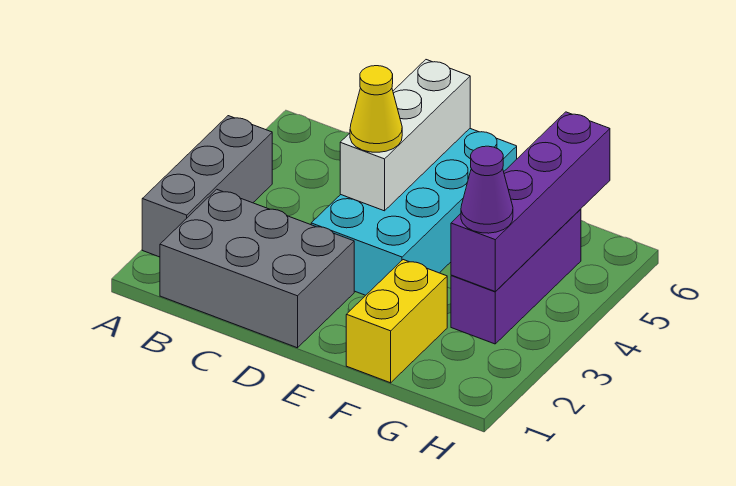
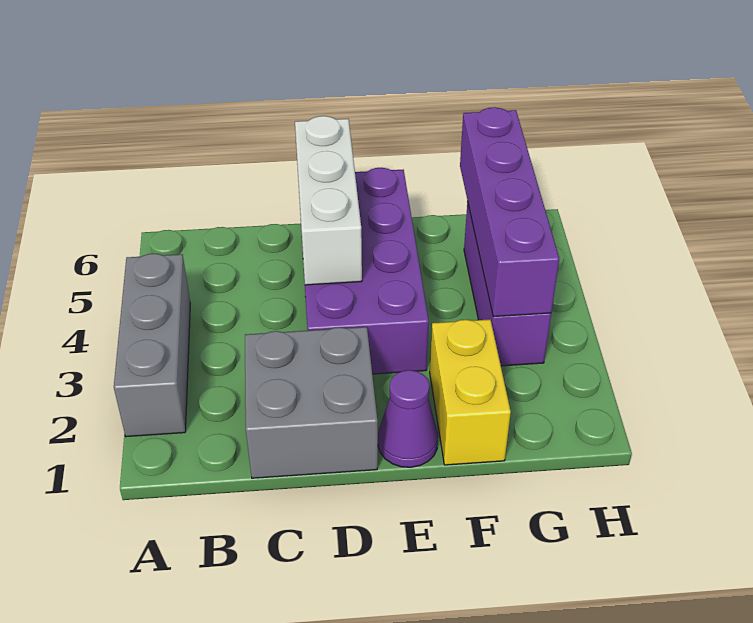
grey brick B1:D2 level 1 -> grey brick C1:D2 level 1
cyan brick D3:E6 level 1 -> purple brick D3:E6 level 1
yellow cone D4 level 3 -> none
purple cone G3 level 3 -> purple cone E1 level 1

